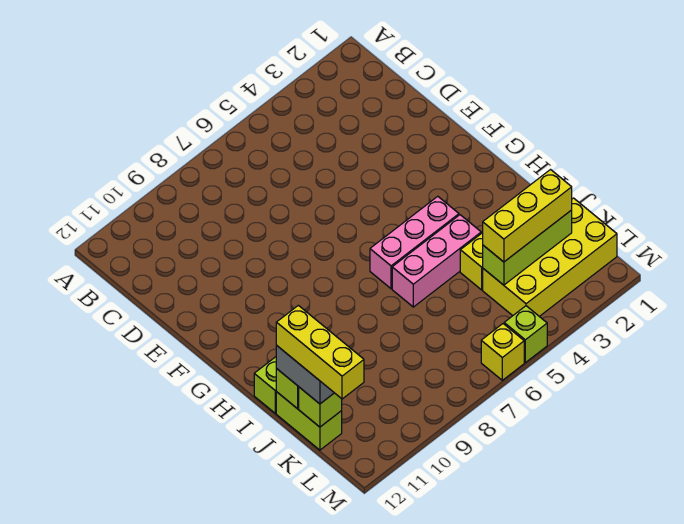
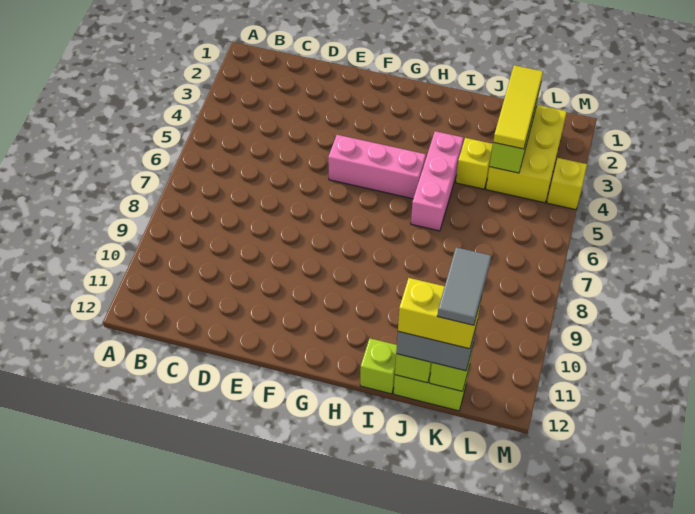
pink brick H4:H6 level 1 -> pink brick F5:H5 level 1
yellow brick J12:L12 level 4 -> yellow brick J12:K12 level 4
yellow brick K1:L4 level 1 -> yellow brick K2:L4 level 1
yellow brick K2:K4 level 3 -> yellow tile K2:K4 level 3
none -> grey tile K11:K12 level 5
lime brick M5 level 1 -> none
yellow brick M6 level 1 -> yellow brick M4 level 1

